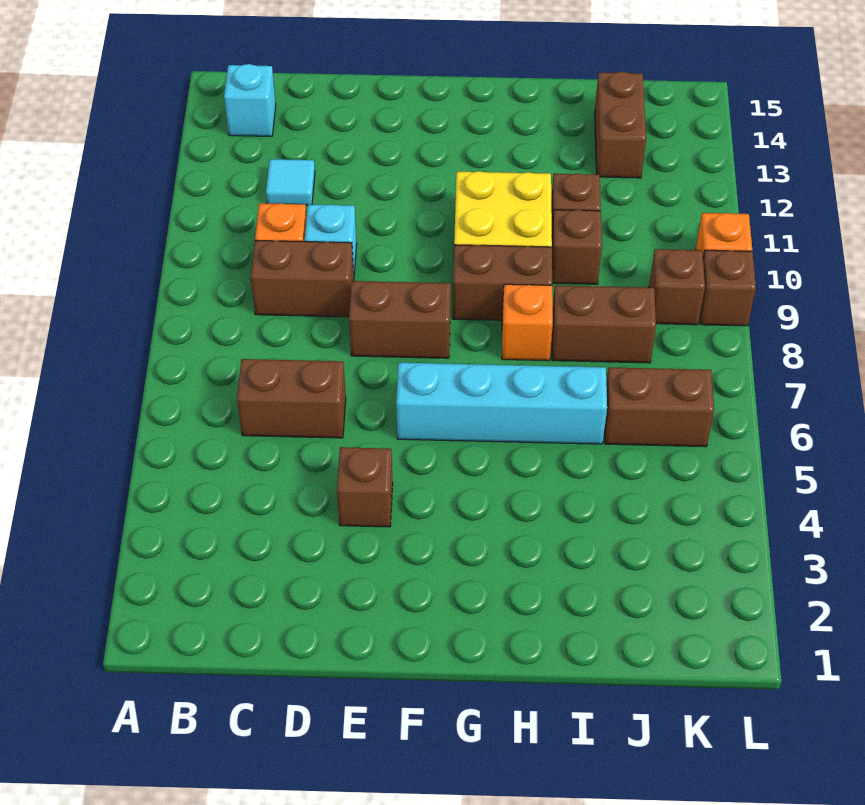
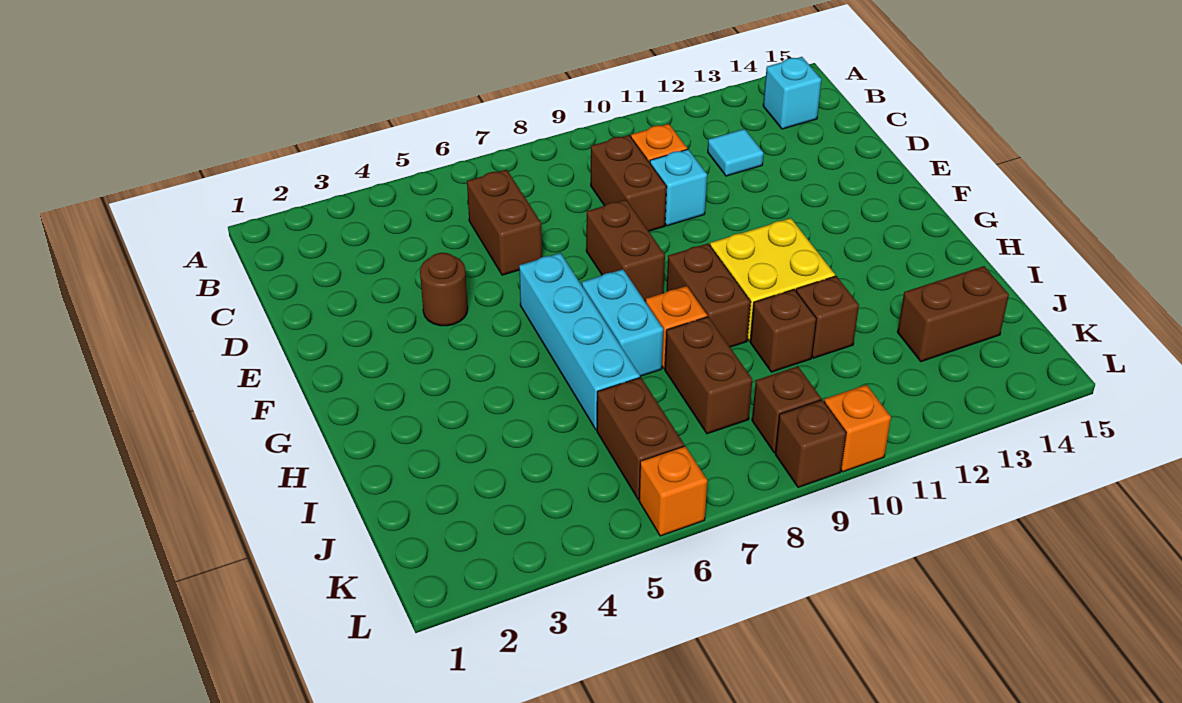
brown brick E4 level 1 -> brown round brick E4 level 1
none -> cyan brick G7:H7 level 1
none -> orange brick L6 level 1

